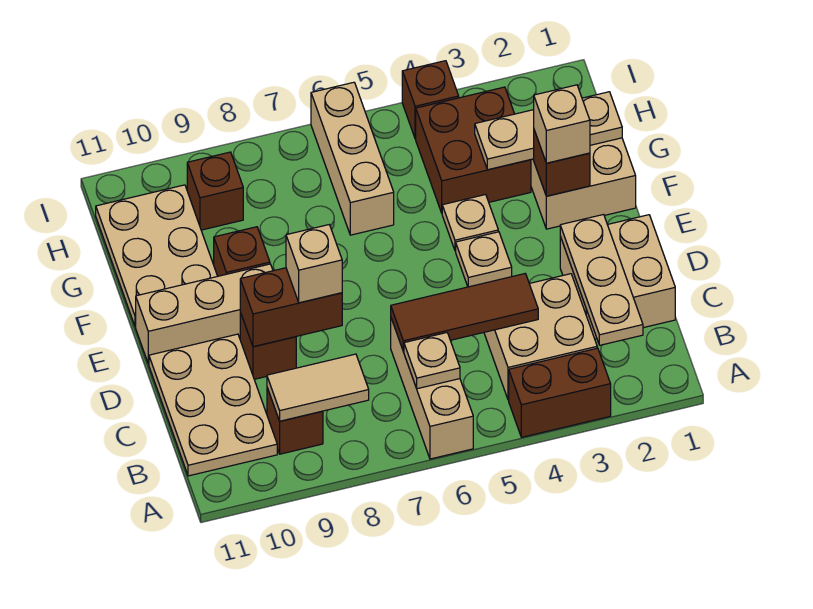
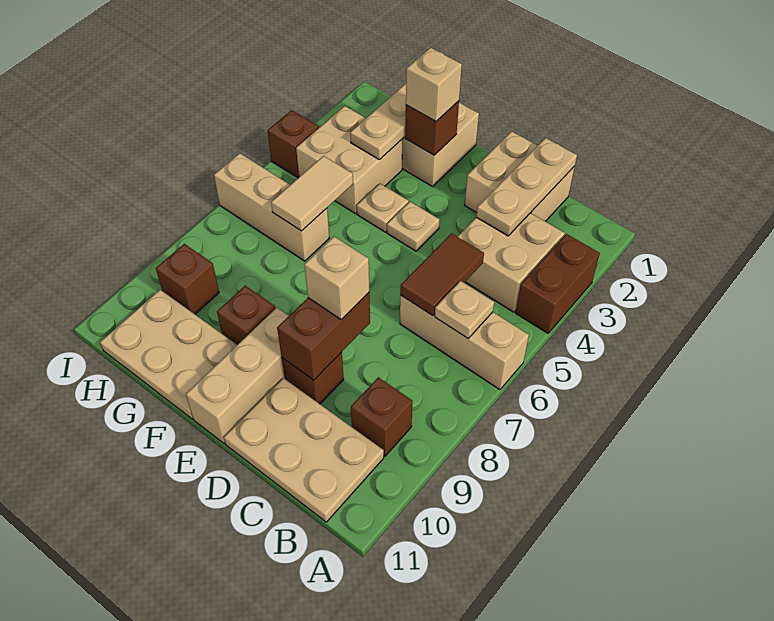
tan plate B2:D2 level 2 -> tan plate C1:C3 level 2
tan tile B8:B9 level 2 -> tan tile G5:G6 level 2
brown tile C4:C6 level 2 -> brown tile C5:C6 level 2
brown brick G3:H4 level 1 -> tan brick G3:H4 level 1

